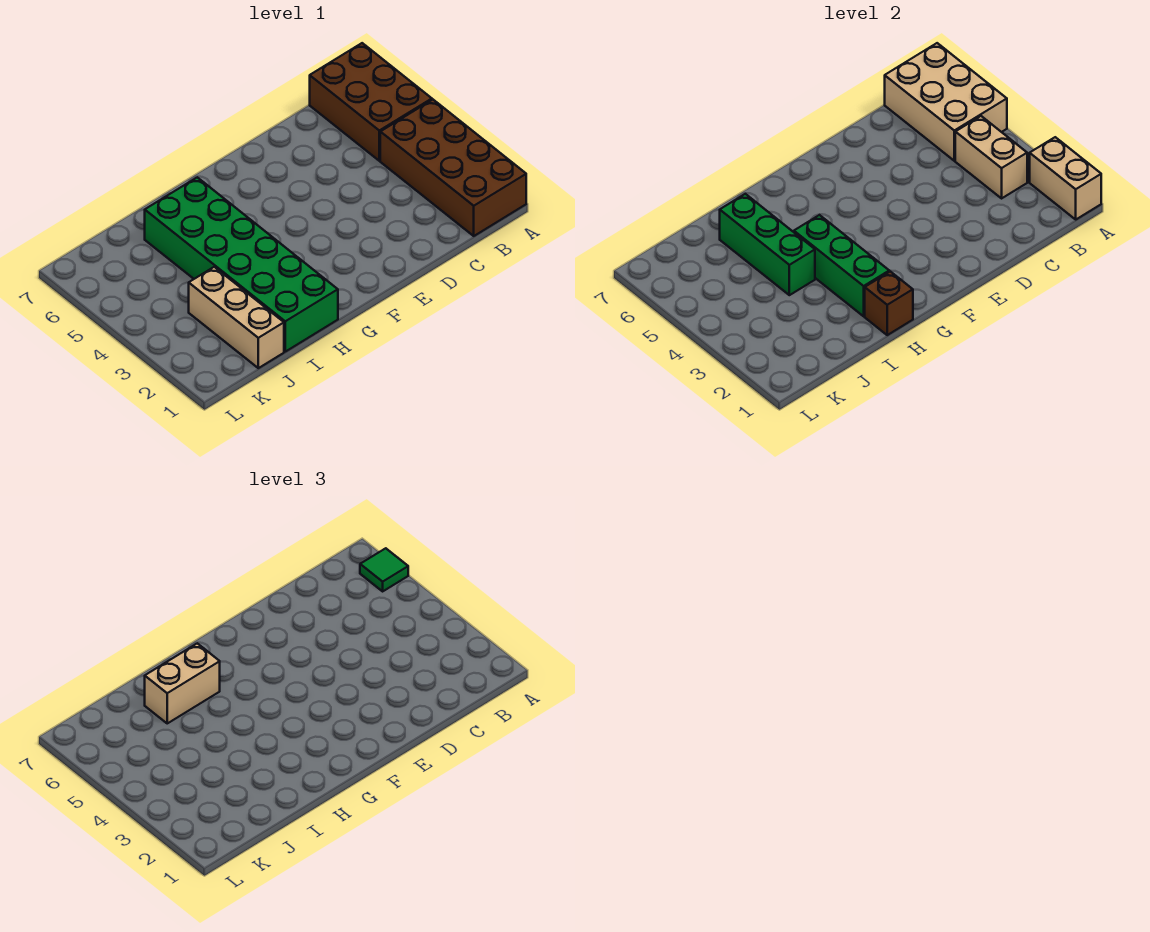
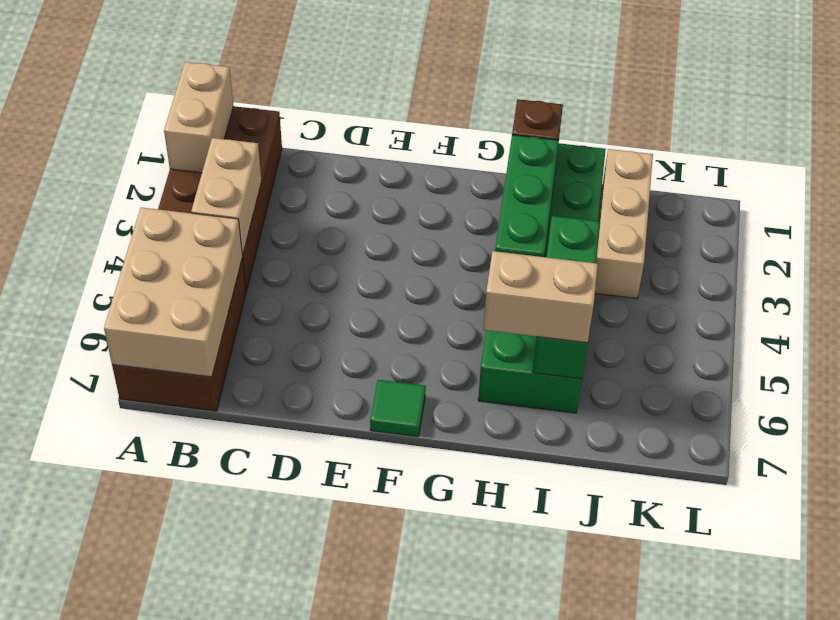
green tile A6 level 3 -> green tile F7 level 1

